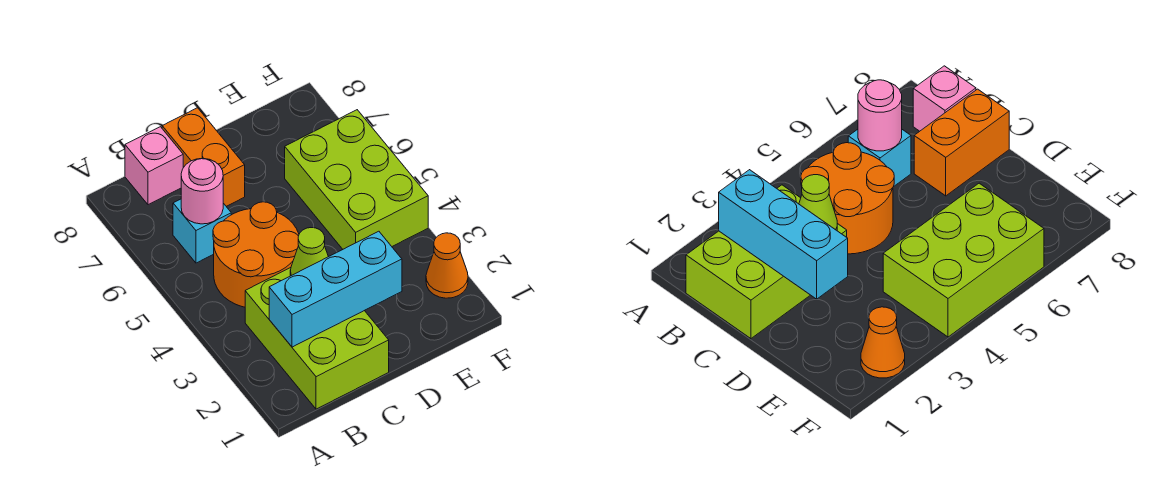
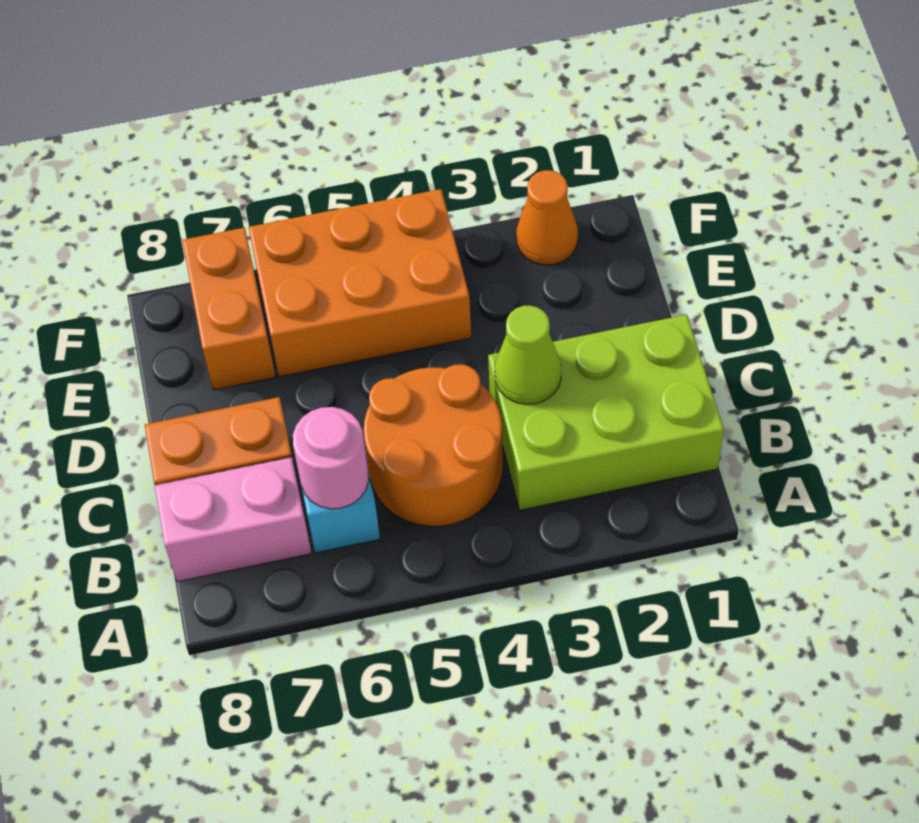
cyan brick B2:D2 level 2 -> none
pink brick B8 level 1 -> pink brick B7:B8 level 1
lime brick E4:F6 level 1 -> orange brick E4:F6 level 1
none -> orange brick E7:F7 level 1

